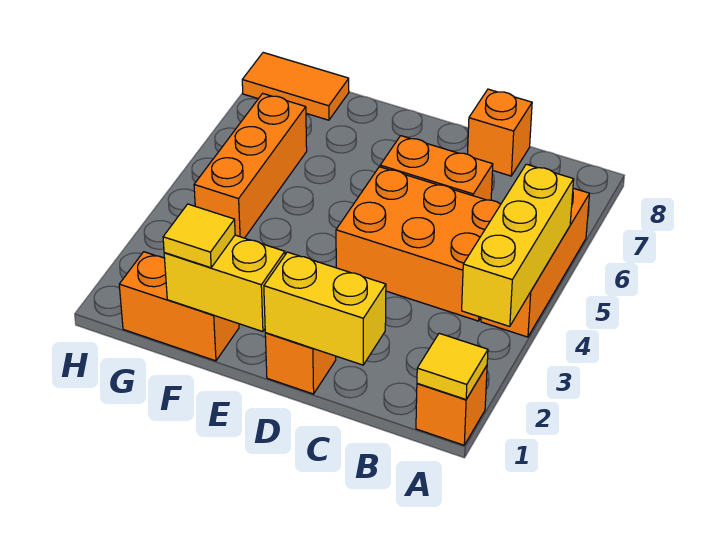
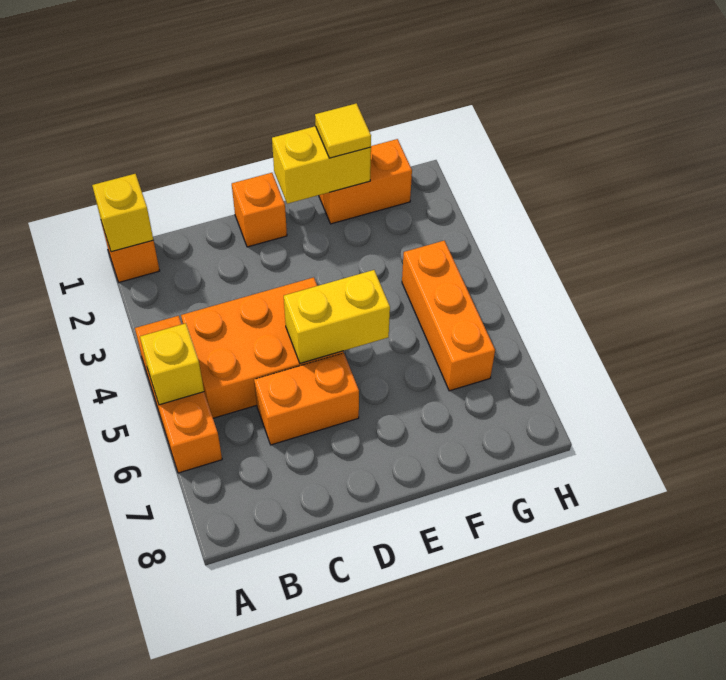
yellow tile A1 level 2 -> yellow brick A1 level 2
yellow brick A3:A5 level 2 -> yellow brick A5 level 2
yellow brick C1:D1 level 2 -> yellow brick D5:E5 level 2
orange brick C8 level 1 -> none
orange tile G8:H8 level 1 -> none

